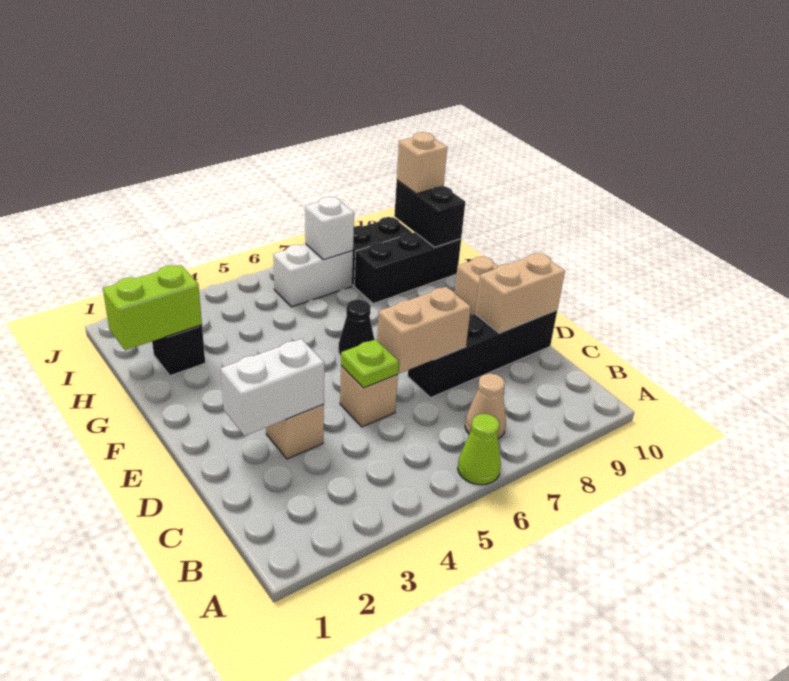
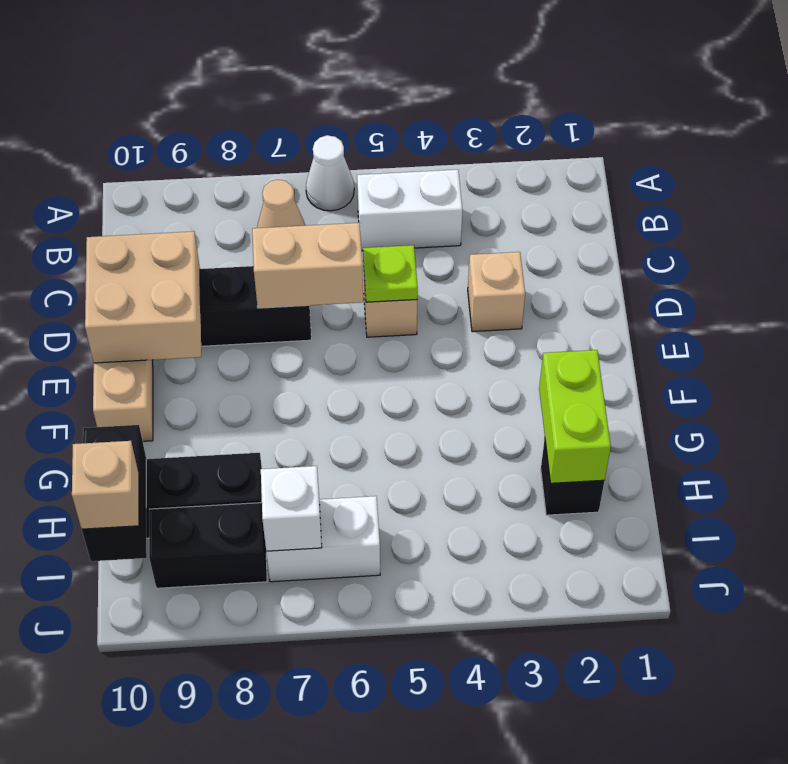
lime cone A6 level 1 -> white cone A6 level 1
white brick D2:D3 level 2 -> white brick B4:B5 level 1
tan brick D9:D10 level 2 -> tan brick D9:E10 level 2
black cone F6 level 1 -> none
lime brick H1:H2 level 2 -> lime brick G2:H2 level 2

